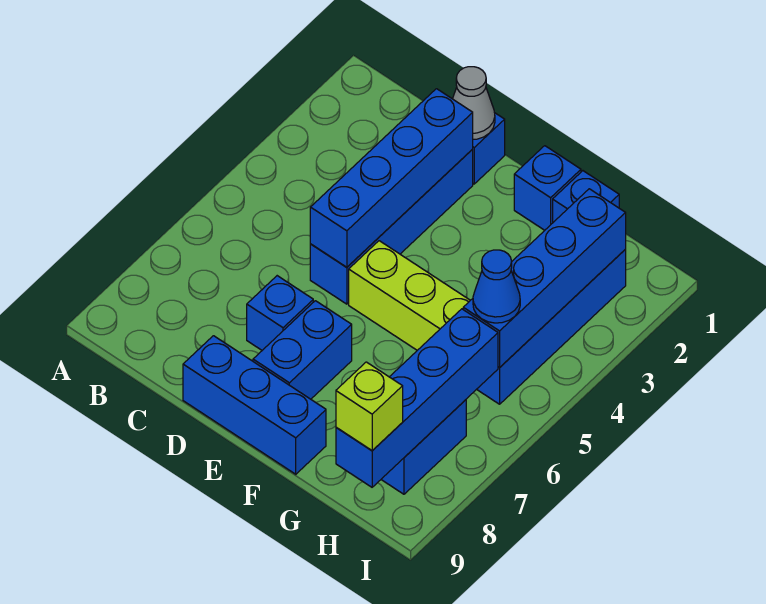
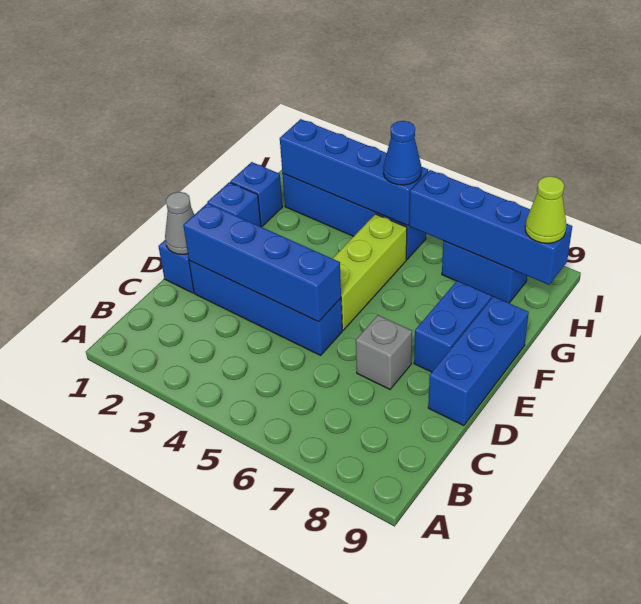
blue brick D7 level 1 -> grey brick D7 level 1
blue brick E7:E8 level 1 -> blue brick E8:F8 level 1
lime brick H9 level 3 -> lime cone H9 level 3

